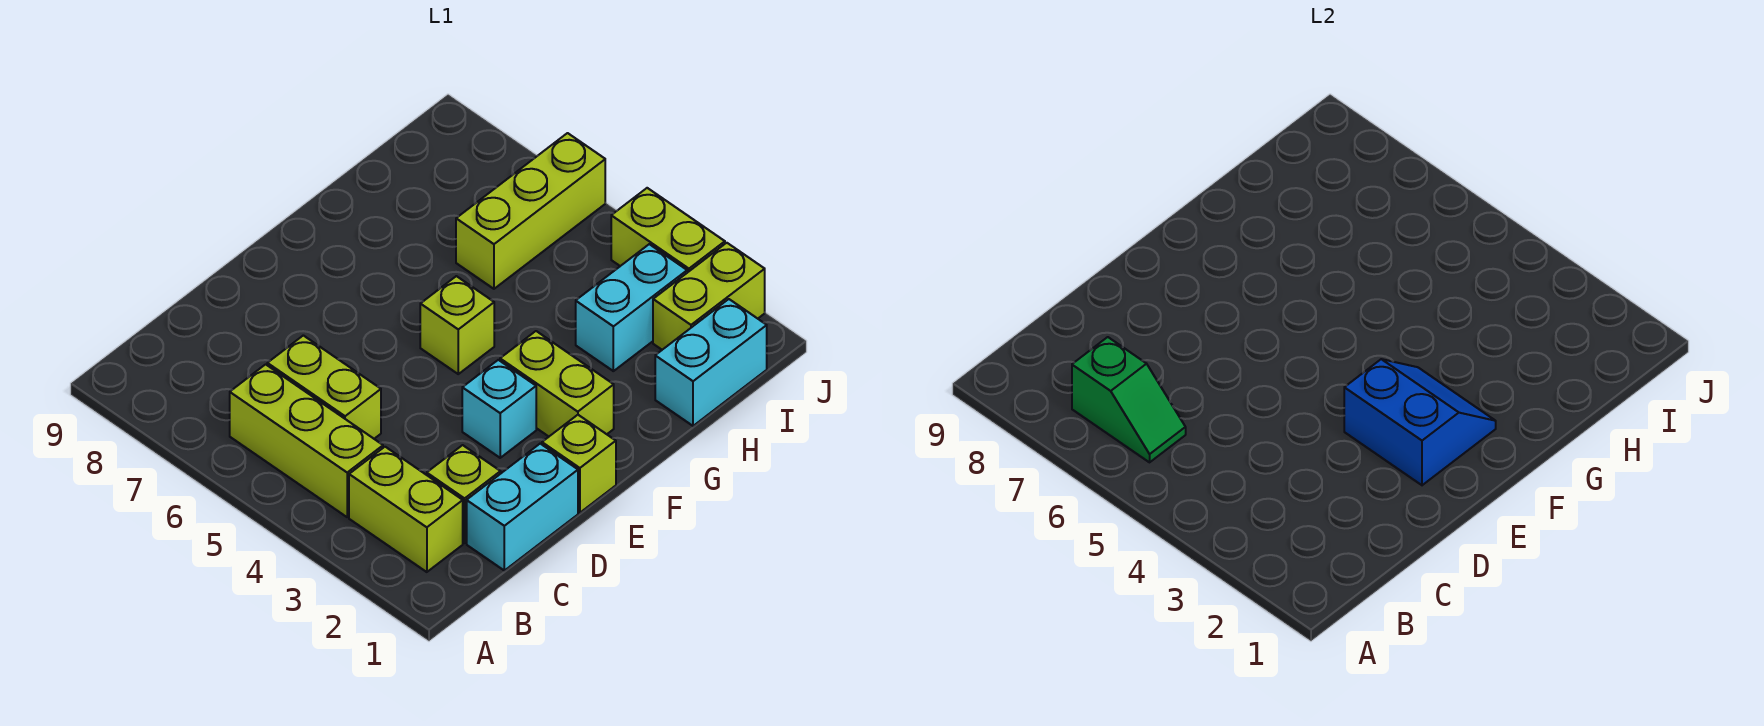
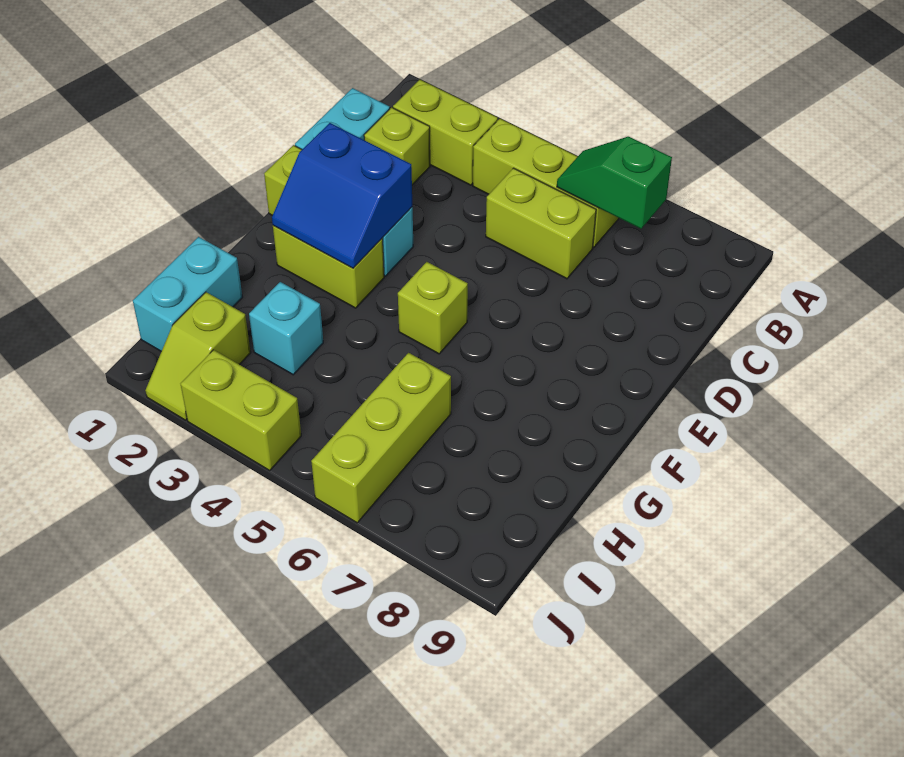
cyan brick H3:I3 level 1 -> cyan brick H3 level 1
lime brick I2:J2 level 1 -> lime slope I2:J2 level 1 top I

